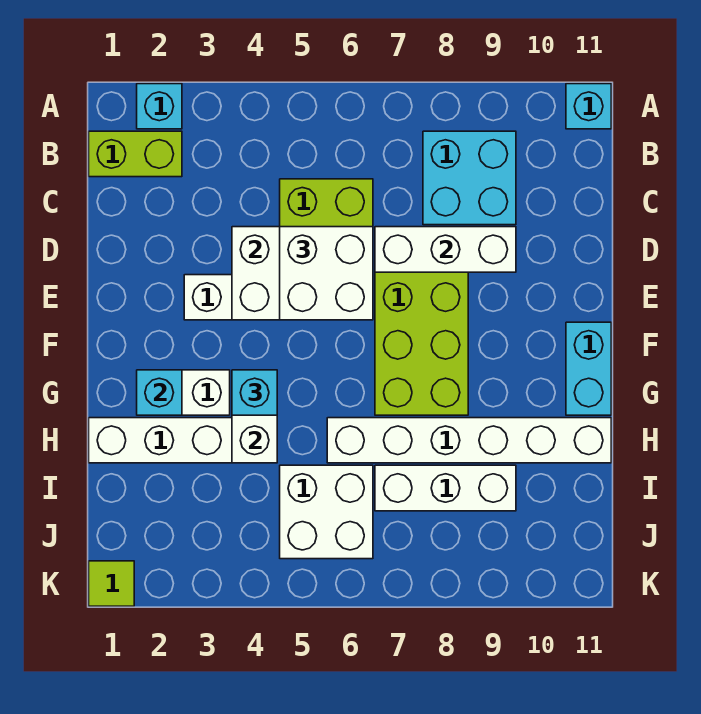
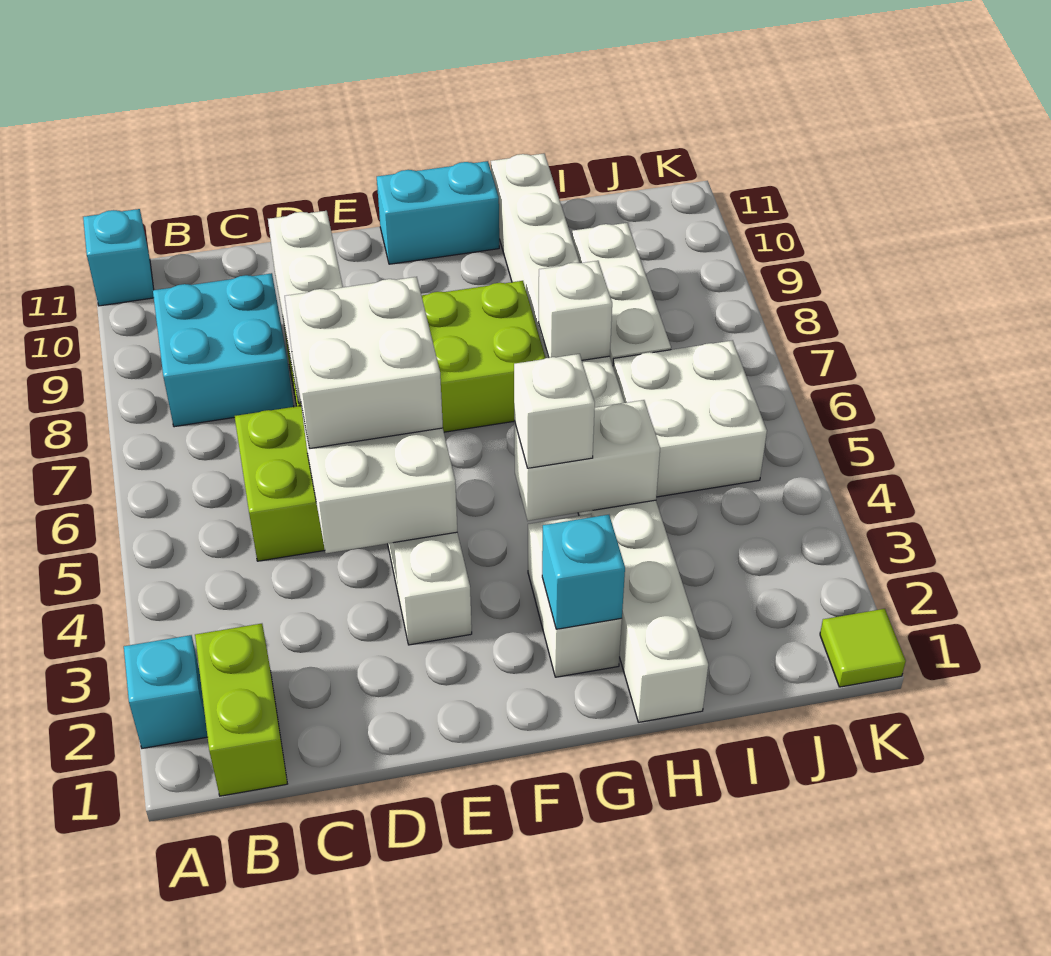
cyan brick G4 level 3 -> white brick G4 level 3
none -> white brick H7 level 2

